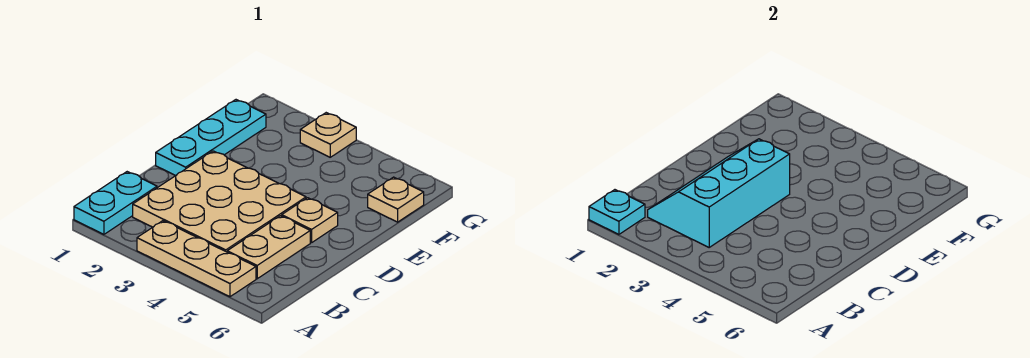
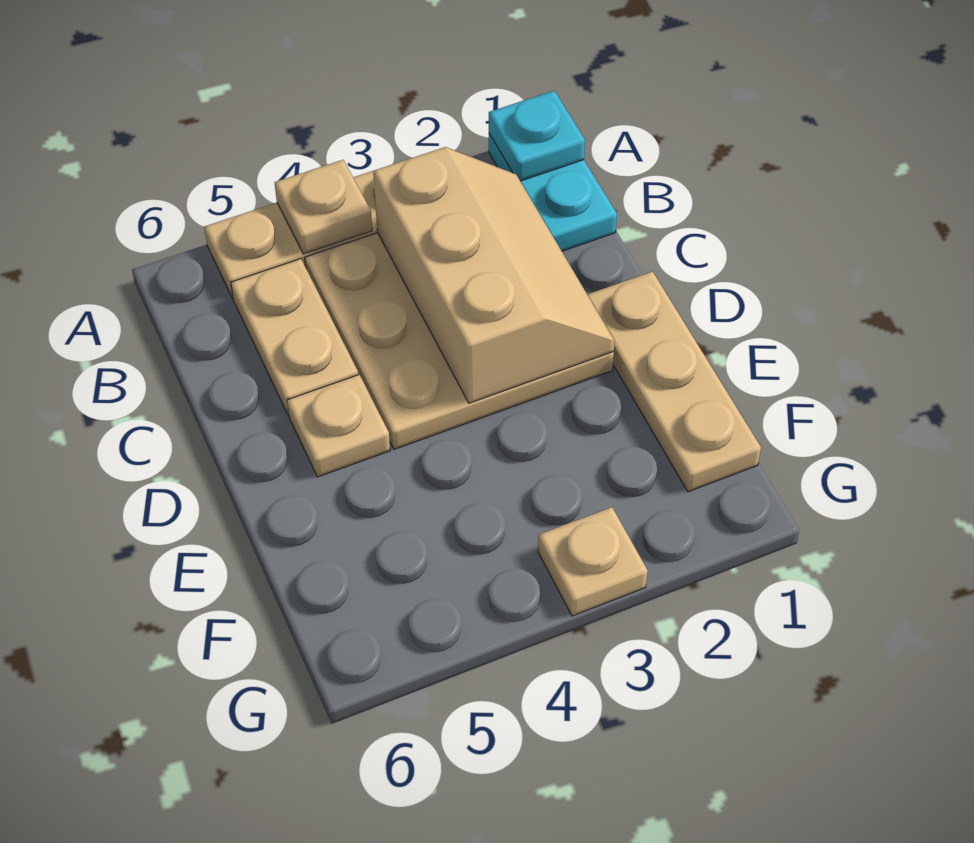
cyan slope B2:D3 level 2 top 3 -> tan slope B2:D3 level 2 top 3
cyan plate D1:F1 level 1 -> tan plate D1:F1 level 1
tan plate F6 level 1 -> tan plate A4 level 2

